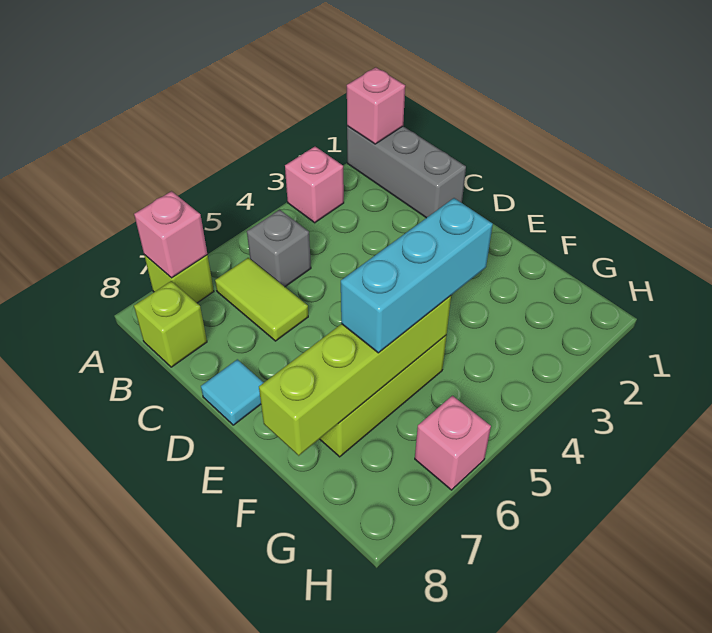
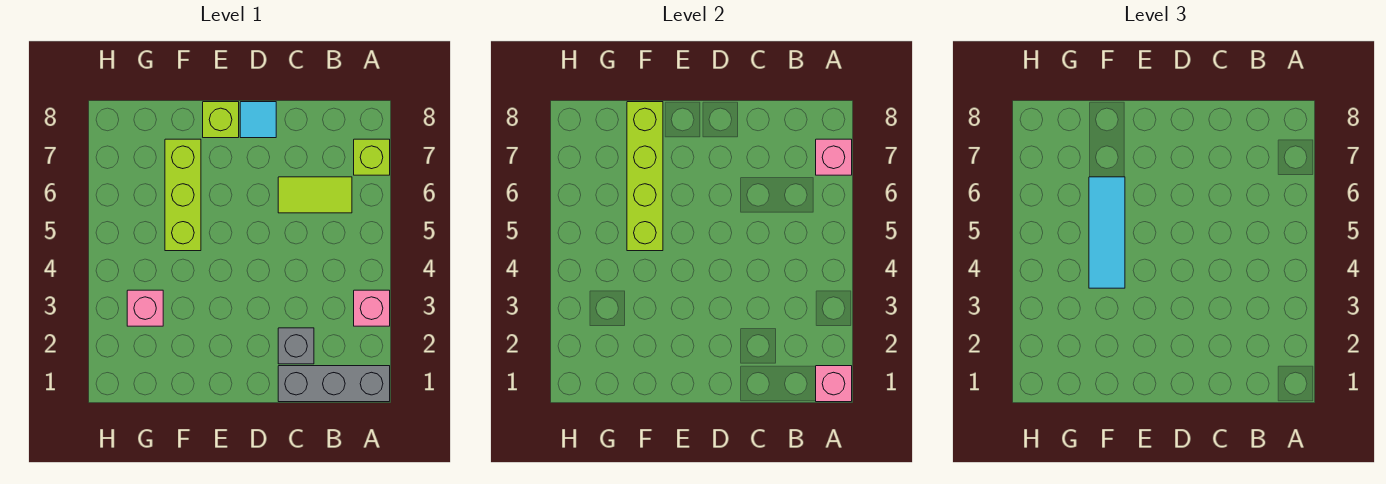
grey brick B5 level 1 -> grey brick C2 level 1
lime brick B8 level 1 -> lime brick E8 level 1
cyan brick F4:F6 level 3 -> cyan tile F4:F6 level 3
pink brick H6 level 1 -> pink brick G3 level 1

